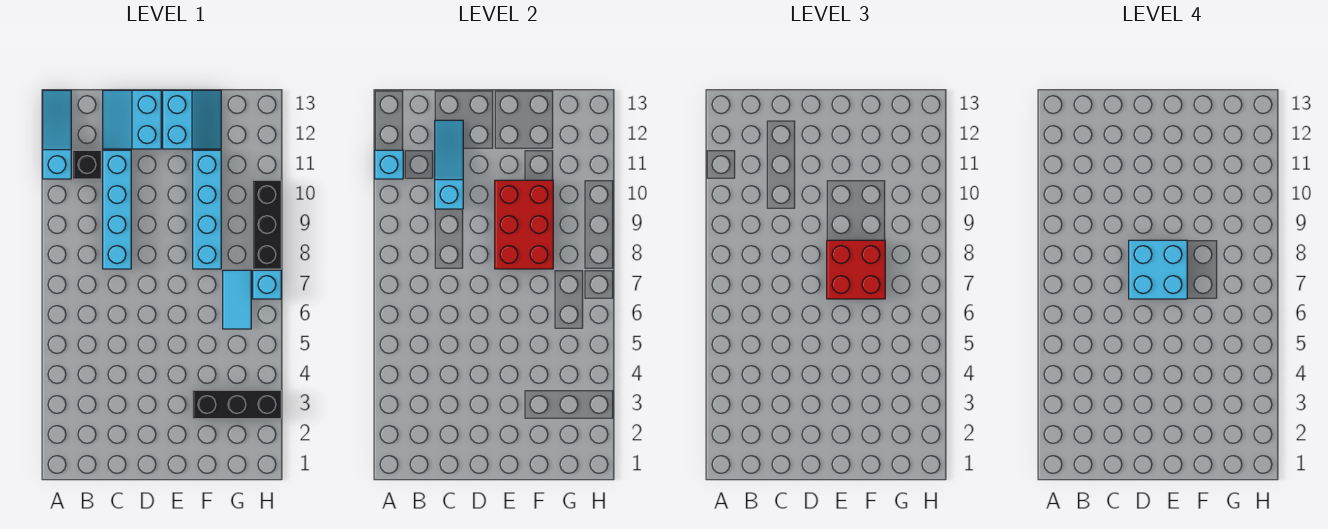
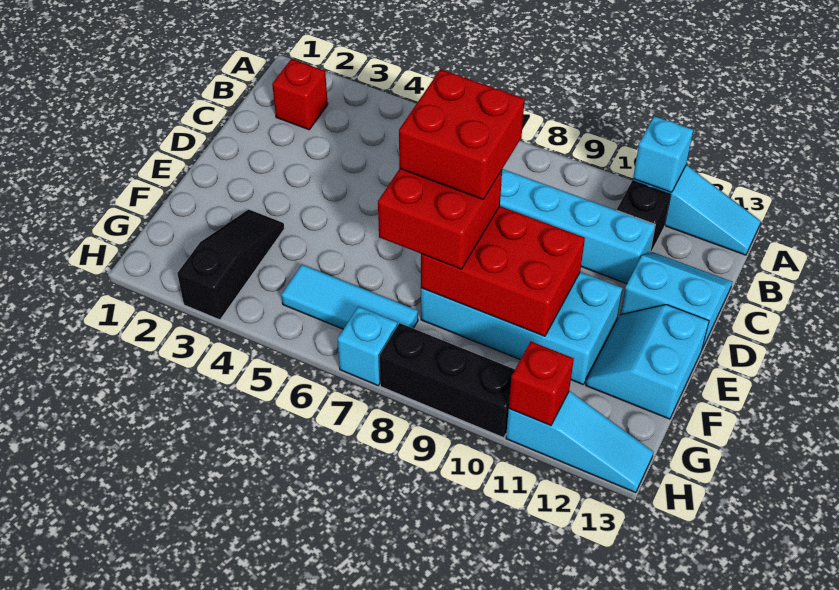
none -> red brick B2 level 1
cyan slope C10:C12 level 2 top 10 -> cyan slope H11:H13 level 1 top 11
cyan brick D7:E8 level 4 -> red brick D7:E8 level 4
cyan slope E12:F13 level 1 top E -> cyan slope E12:F13 level 1 top 13
black brick F3:H3 level 1 -> black slope F3:H3 level 1 top H
cyan brick F8:F11 level 1 -> cyan brick E8:F11 level 1
cyan tile G6:G7 level 1 -> cyan tile G5:G7 level 1
none -> red brick H11 level 2

